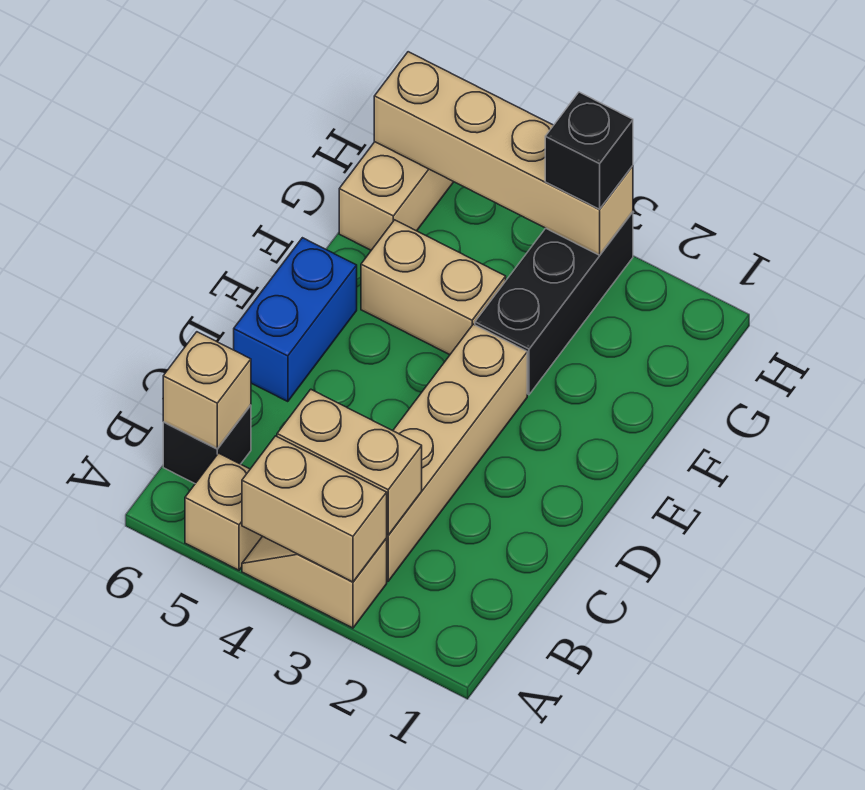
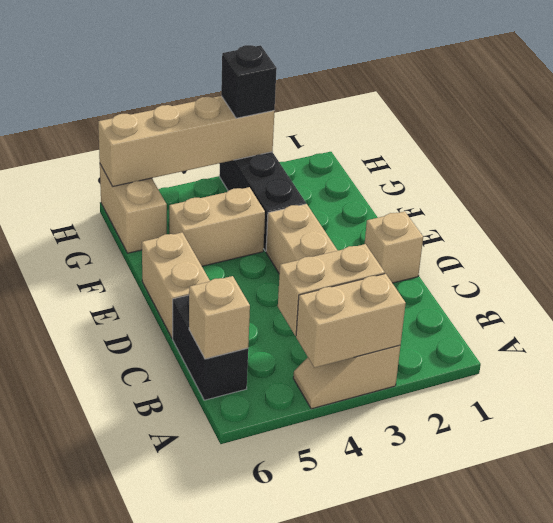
tan brick A5 level 1 -> tan brick D1 level 1
black brick B6 level 1 -> black brick B6:C6 level 1
blue brick D6:E6 level 1 -> tan brick D6:E6 level 1

